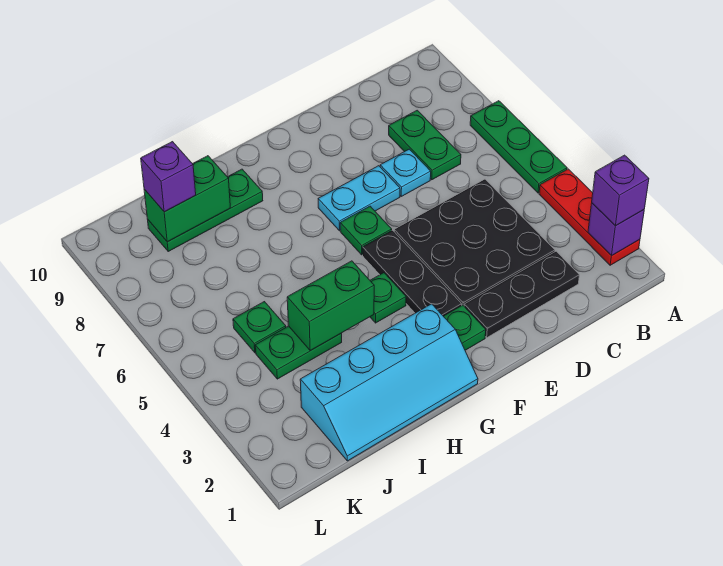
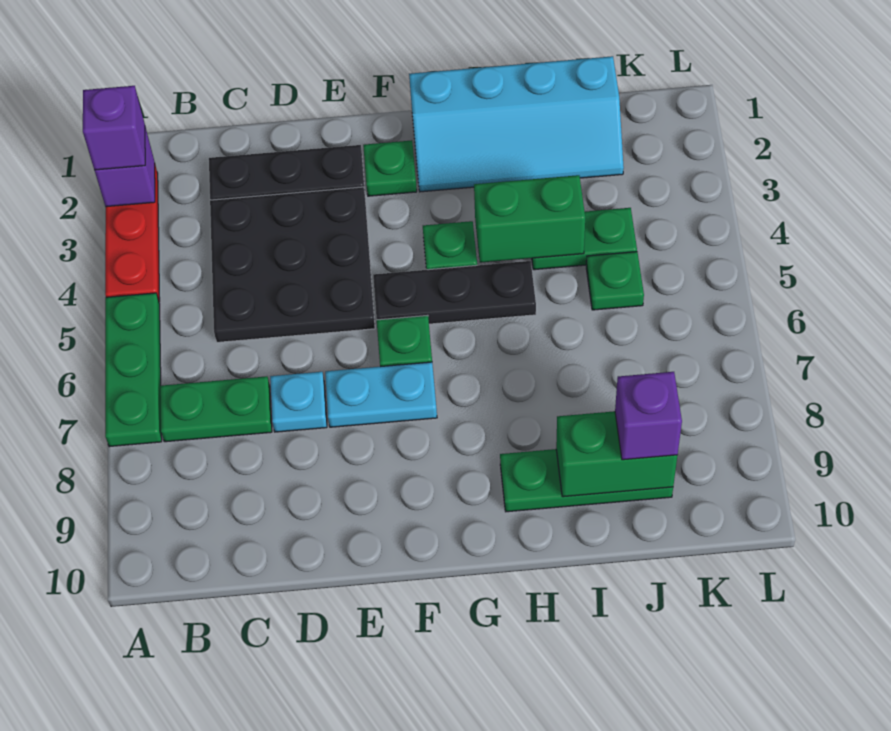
green plate C7:C8 level 1 -> green plate B7:C7 level 1
black plate F3:F5 level 1 -> black plate F5:H5 level 1
cyan slope G1:J2 level 1 top 2 -> cyan slope G1:J2 level 1 top 1

